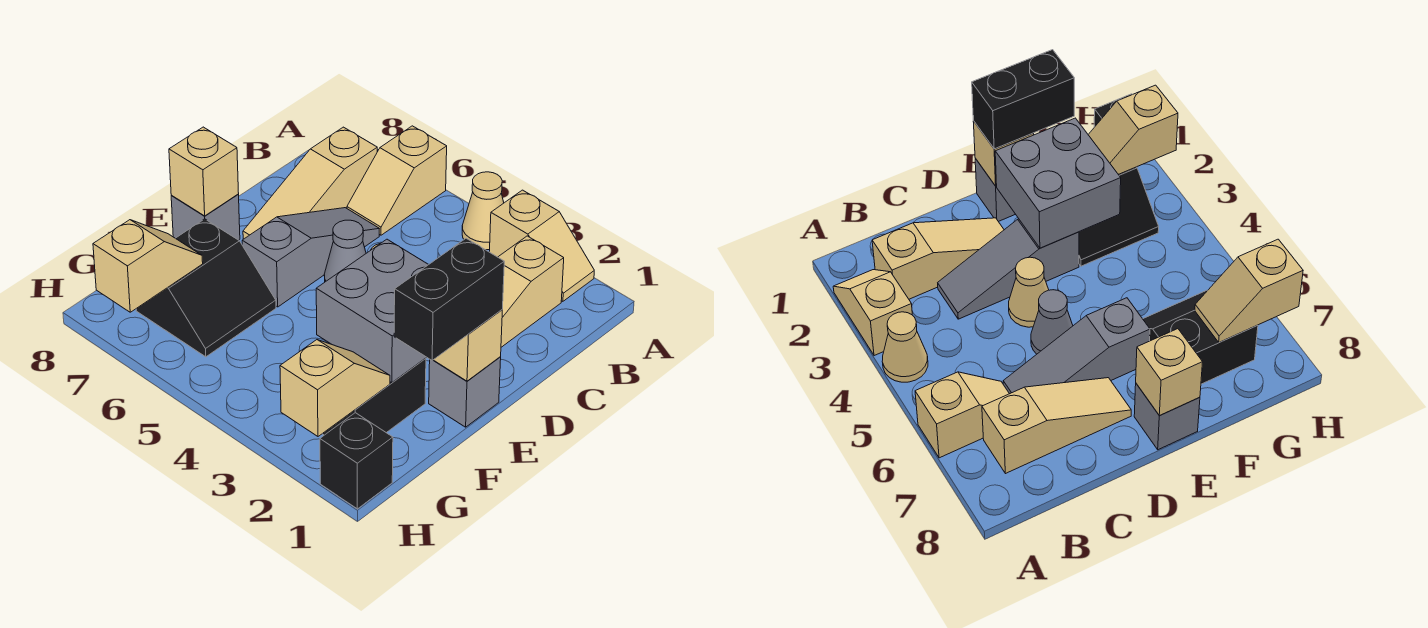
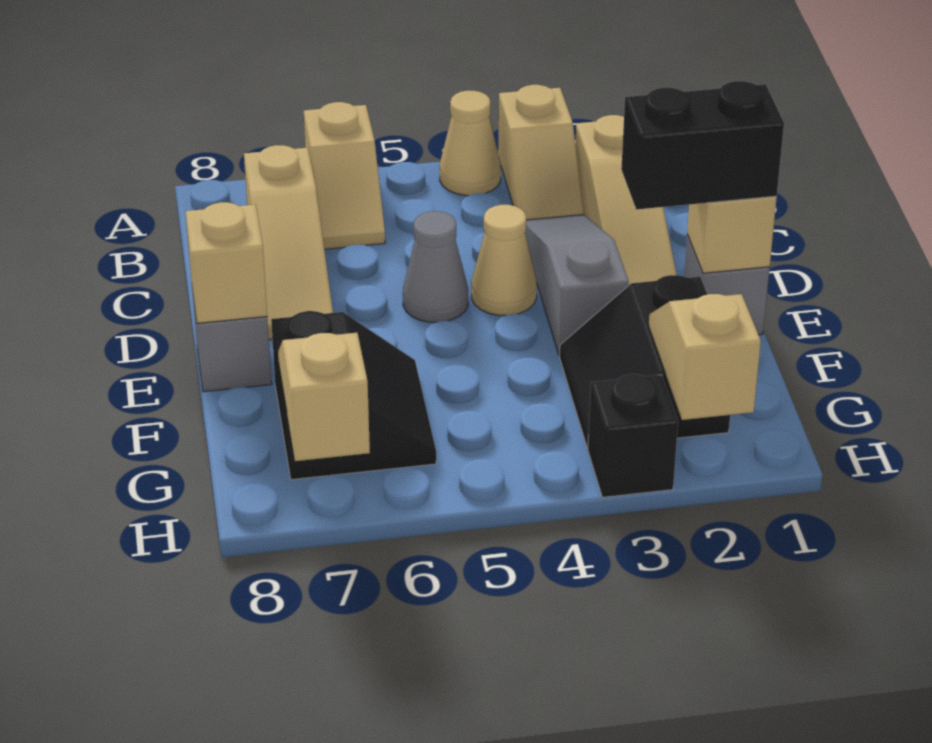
tan slope A2:A3 level 1 top 3 -> tan slope A3:B3 level 1 top A
grey slope C6:E6 level 1 top E -> none
black brick E1:F1 level 3 -> black brick E1:E2 level 3
grey brick E2:F3 level 2 -> none
black brick H1 level 1 -> black brick H3 level 1

